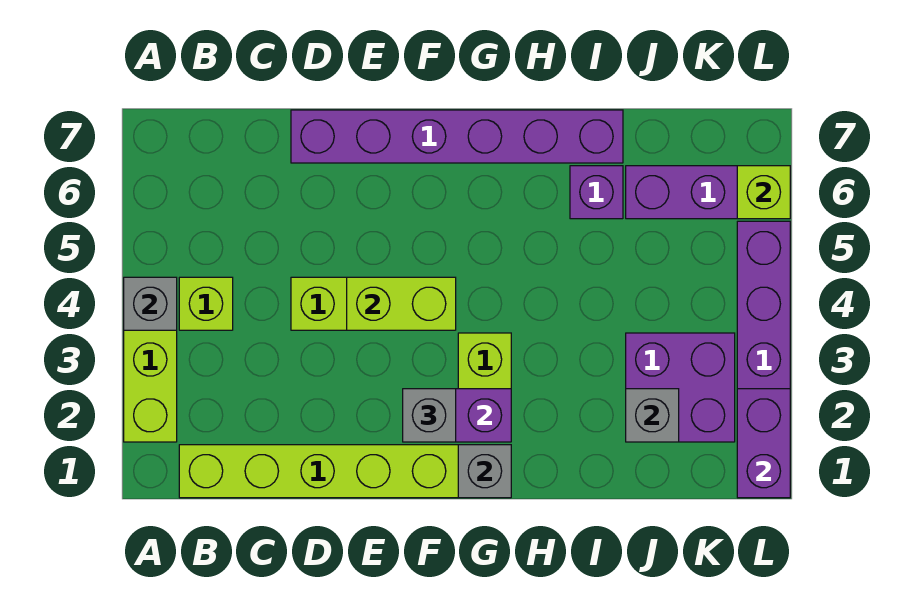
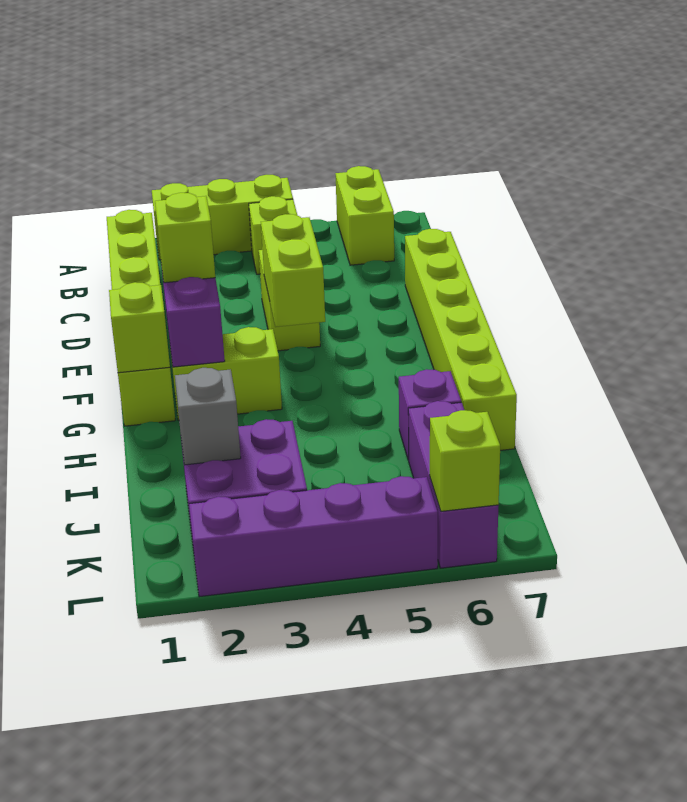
grey brick A4 level 2 -> none
none -> lime brick A6:B6 level 1
purple brick D7:I7 level 1 -> lime brick D7:I7 level 1
grey brick F2 level 3 -> lime brick F2 level 3
grey brick G1 level 2 -> lime brick G1 level 2
purple brick L1:L2 level 2 -> none

